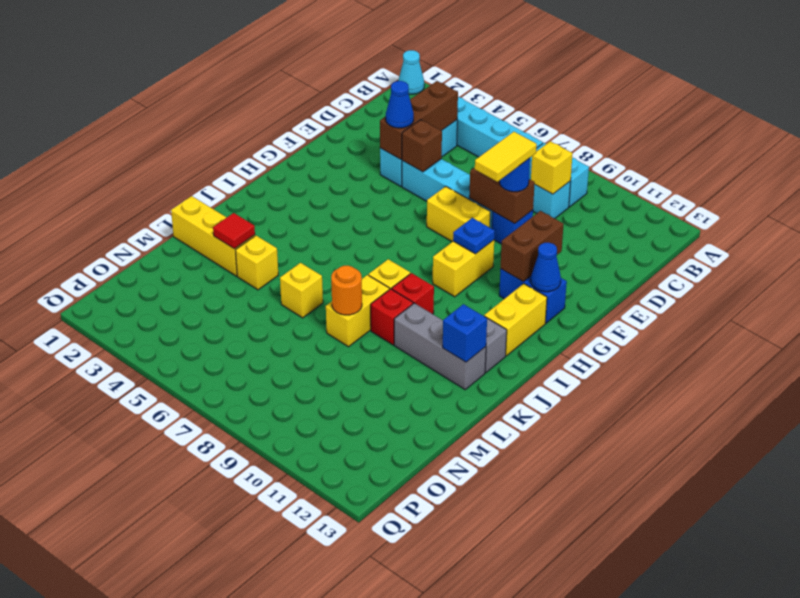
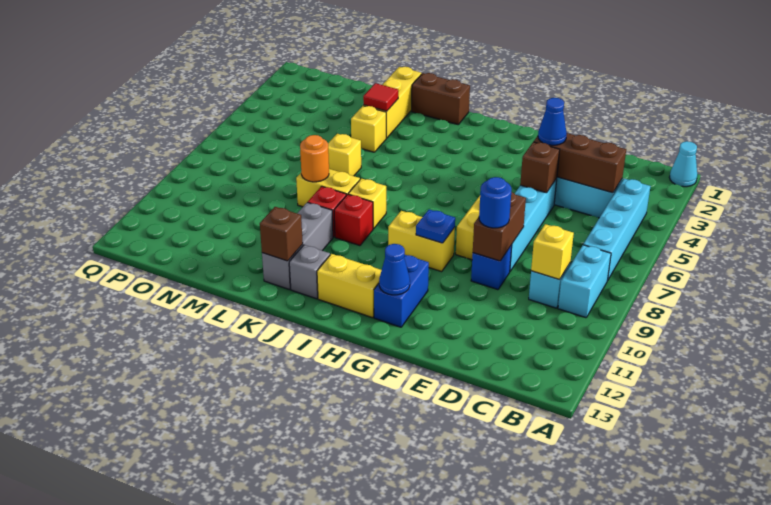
yellow tile E9:F9 level 4 -> none
brown brick F11:G11 level 2 -> brown brick J1:K1 level 1
blue brick K12 level 2 -> brown brick K12 level 2

